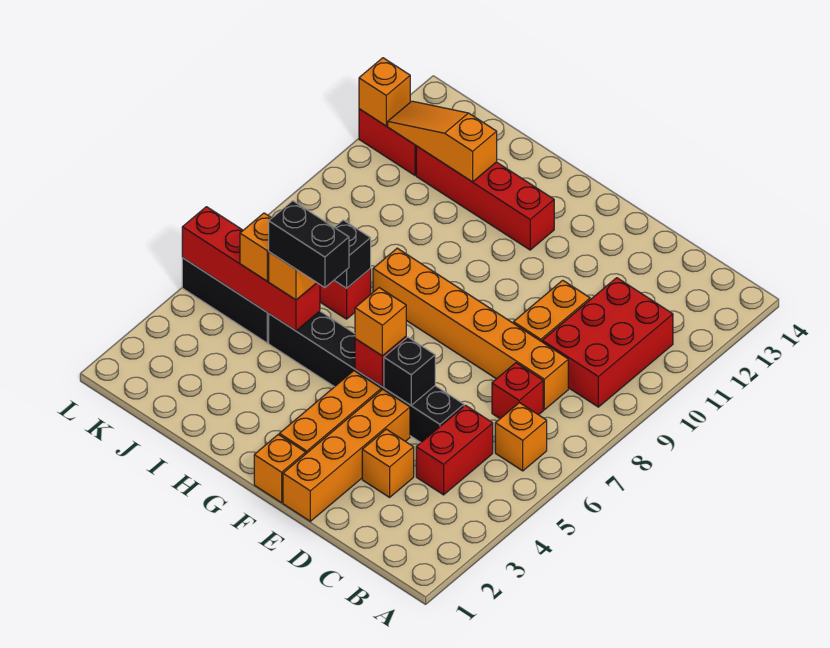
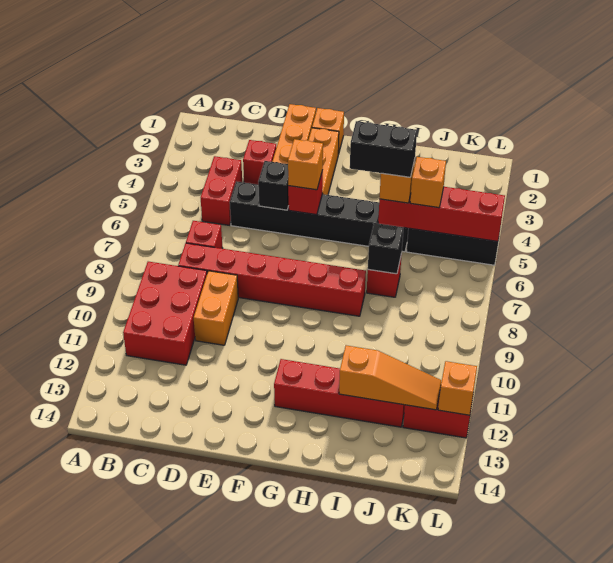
orange brick B6 level 1 -> none
orange brick C8:H8 level 1 -> red brick C8:H8 level 1
orange brick D3 level 1 -> red brick D3 level 1

